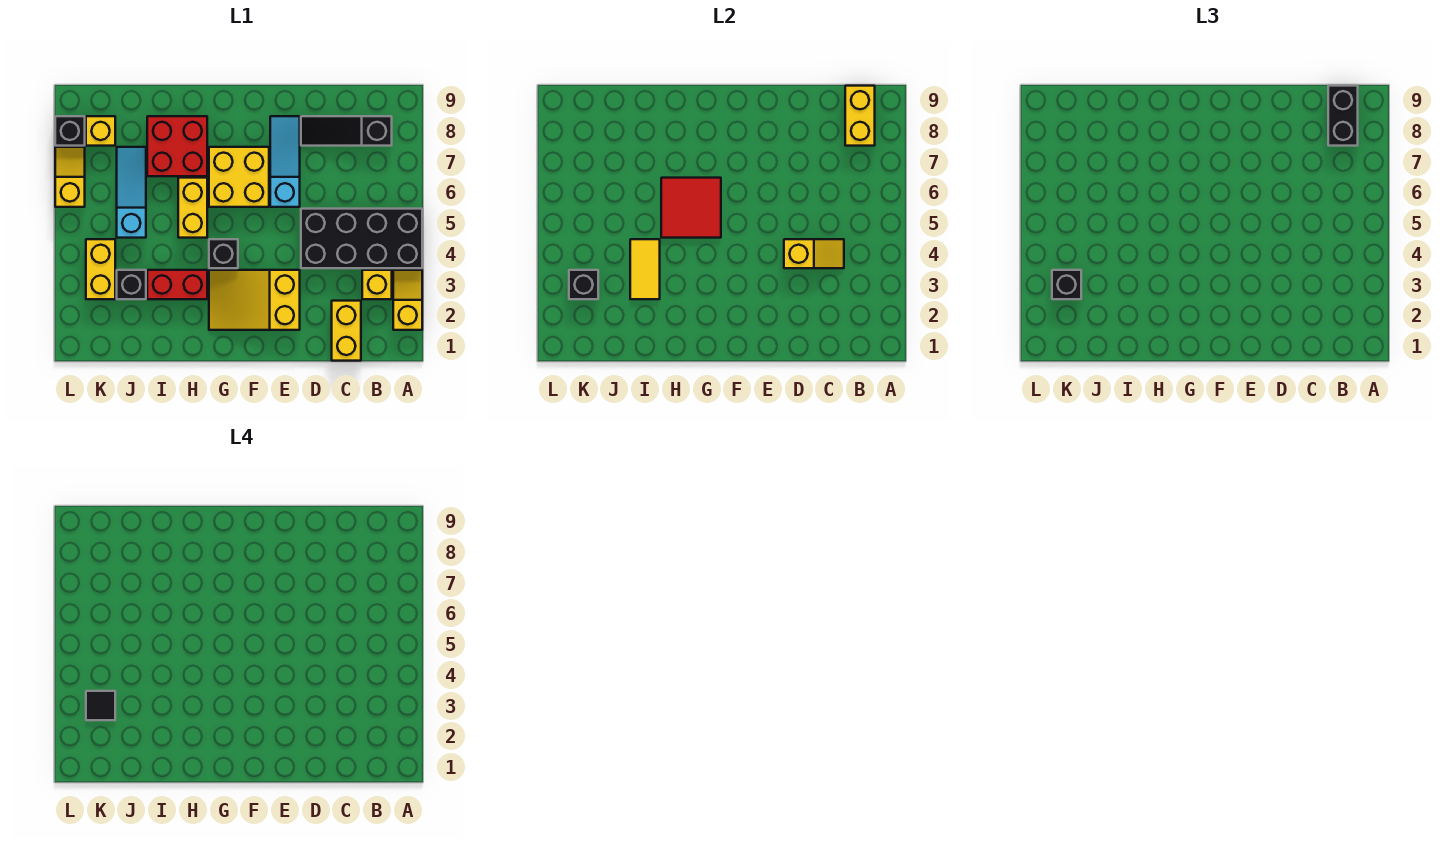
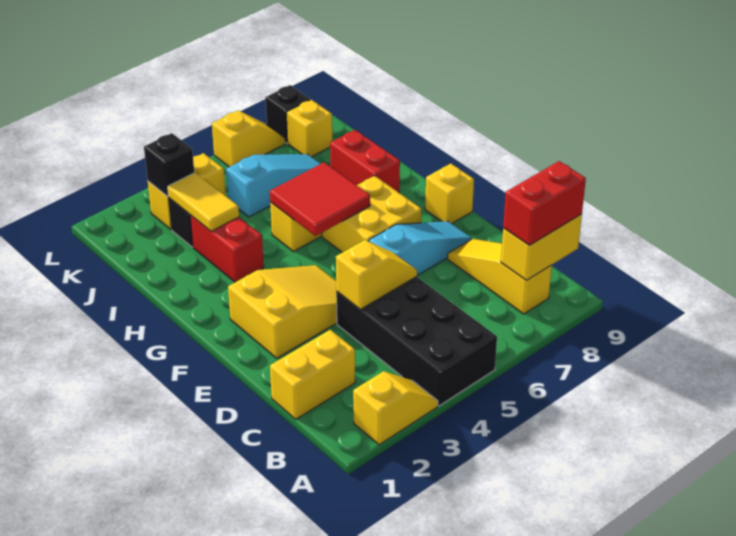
yellow brick B3 level 1 -> yellow brick F9 level 1
black slope B8:D8 level 1 top B -> yellow slope B8:D8 level 1 top B
black brick B8:B9 level 3 -> red brick B8:B9 level 3
yellow slope C4:D4 level 2 top D -> yellow slope D4:D5 level 2 top 4
yellow slope E2:G3 level 1 top E -> yellow slope E2:F4 level 1 top 2
black brick G4 level 1 -> none
red brick H7:I8 level 1 -> red brick H8:I8 level 1
yellow tile I3:I4 level 2 -> yellow tile I3:J3 level 2
black brick K3 level 3 -> none
black tile K3 level 4 -> none

